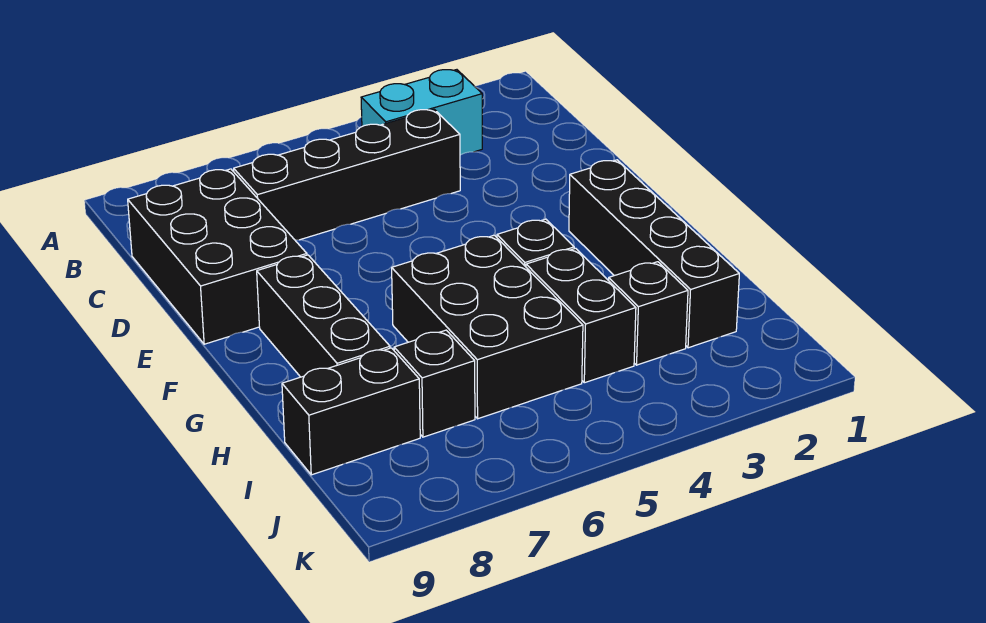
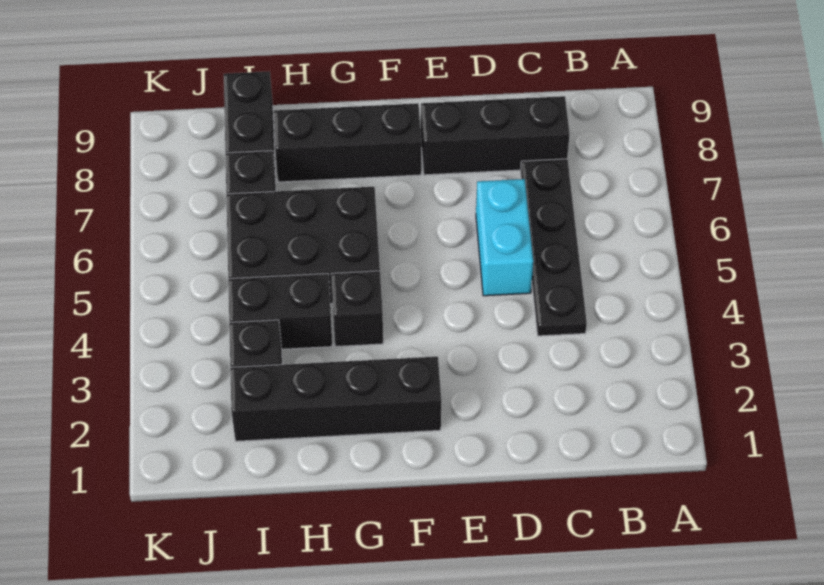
cyan brick B3:B4 level 1 -> cyan brick D5:D6 level 1
black brick C4:C7 level 1 -> black plate C4:C7 level 1
black brick C8:E9 level 1 -> black brick C8:E8 level 1

